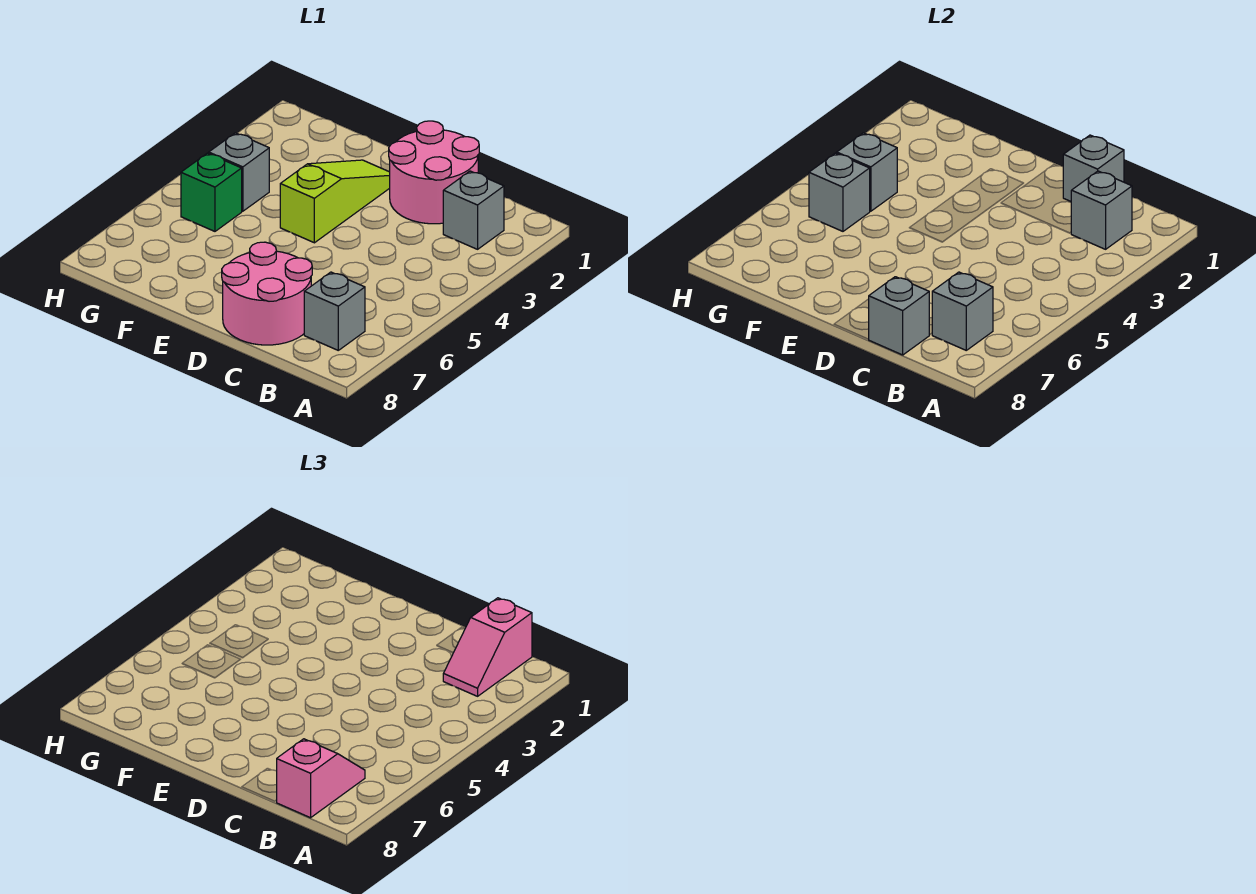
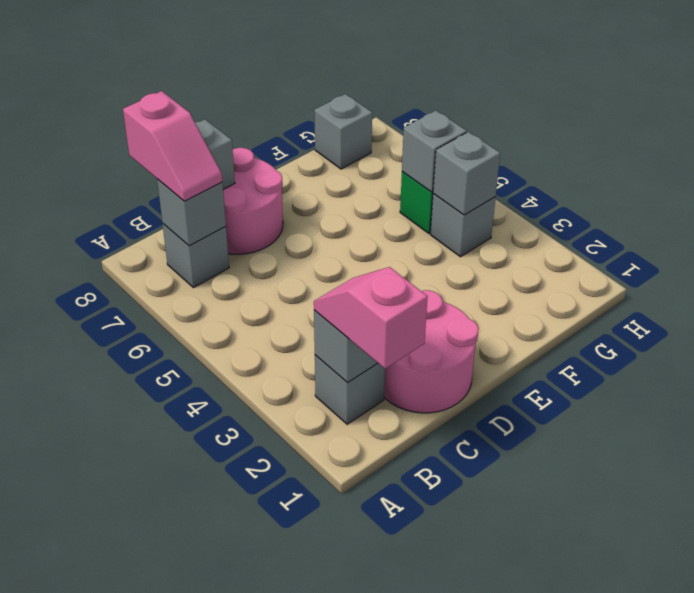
grey brick C1 level 2 -> grey brick G8 level 1
lime slope E2:E4 level 1 top 4 -> none

